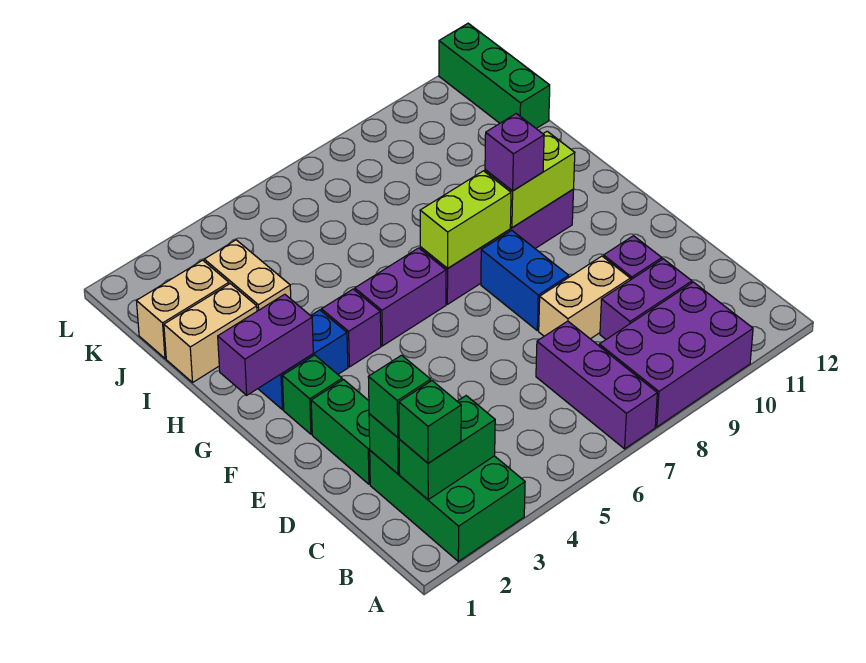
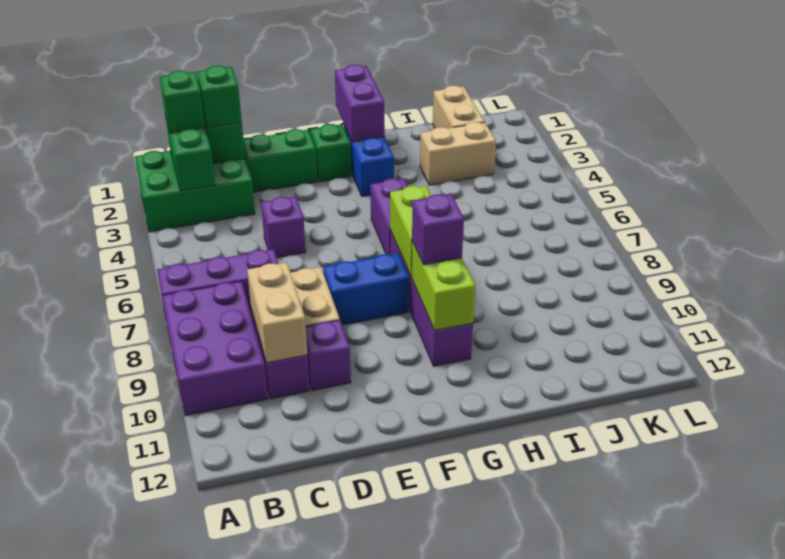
purple brick G4 level 1 -> purple brick D5 level 1
tan brick I1:I2 level 1 -> tan brick C9:C10 level 2
green brick J12:L12 level 1 -> none

